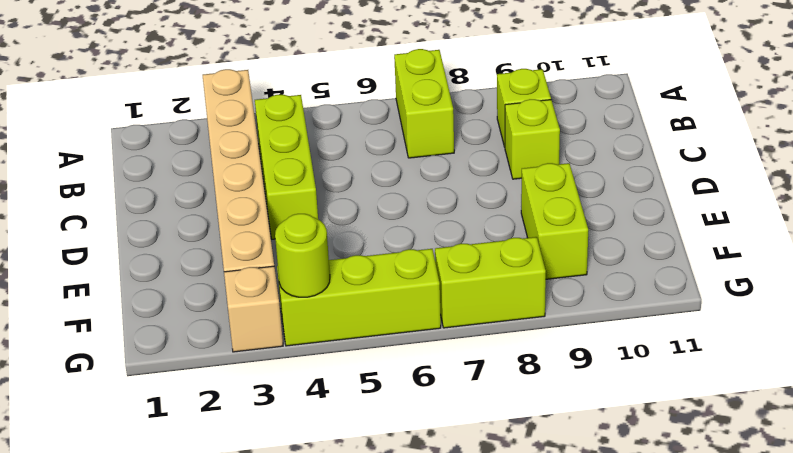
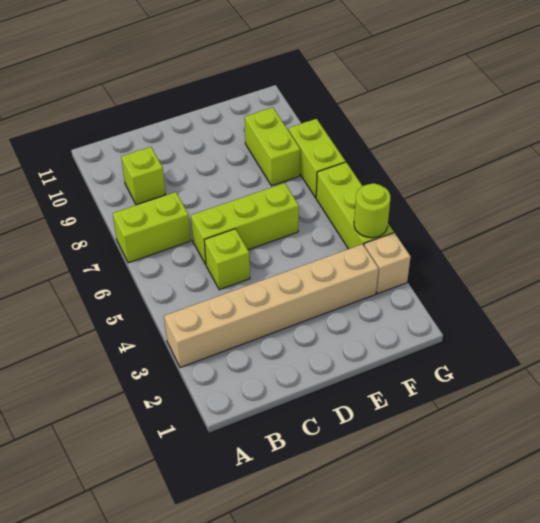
lime brick B4:D4 level 1 -> lime brick C6:E6 level 1
lime brick C9 level 1 -> lime brick C5 level 1
lime brick E9:F9 level 1 -> lime brick F8:F9 level 1

